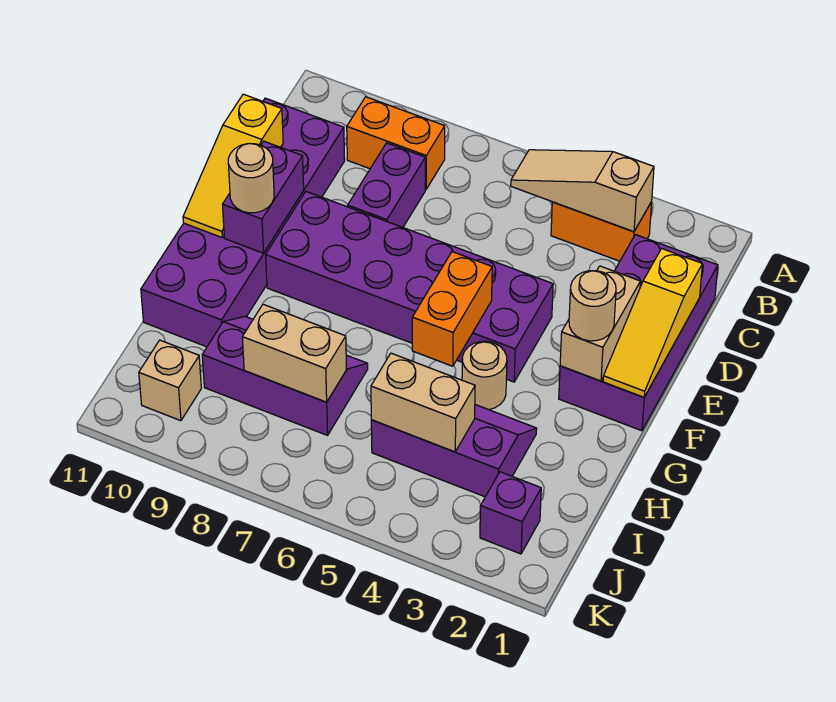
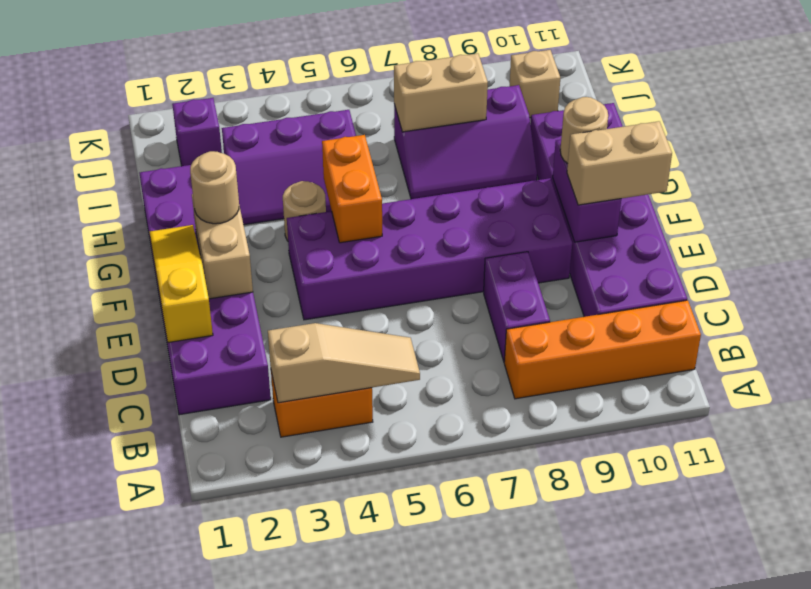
orange brick B8:B9 level 1 -> orange brick B8:B11 level 1
purple brick C1:F2 level 1 -> purple brick C1:H2 level 1
yellow slope D11:F11 level 2 top D -> none
tan brick I4:I5 level 2 -> tan brick E10:E11 level 3

